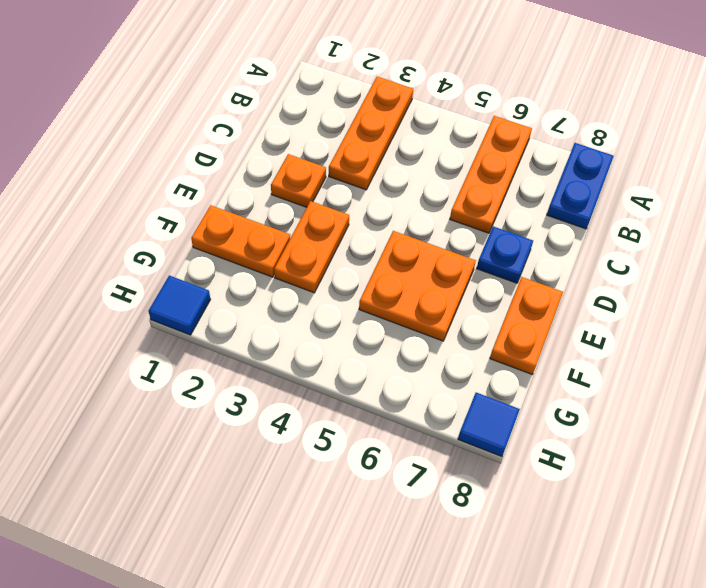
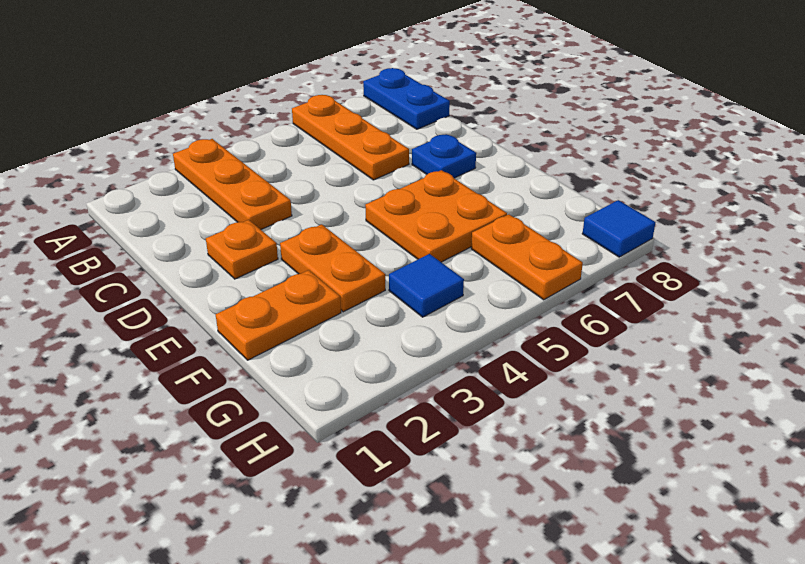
orange plate E8:F8 level 1 -> orange plate G6:H6 level 1
blue tile H1 level 1 -> blue tile G4 level 1

